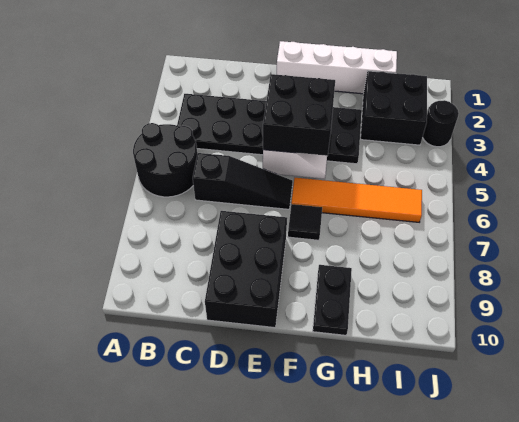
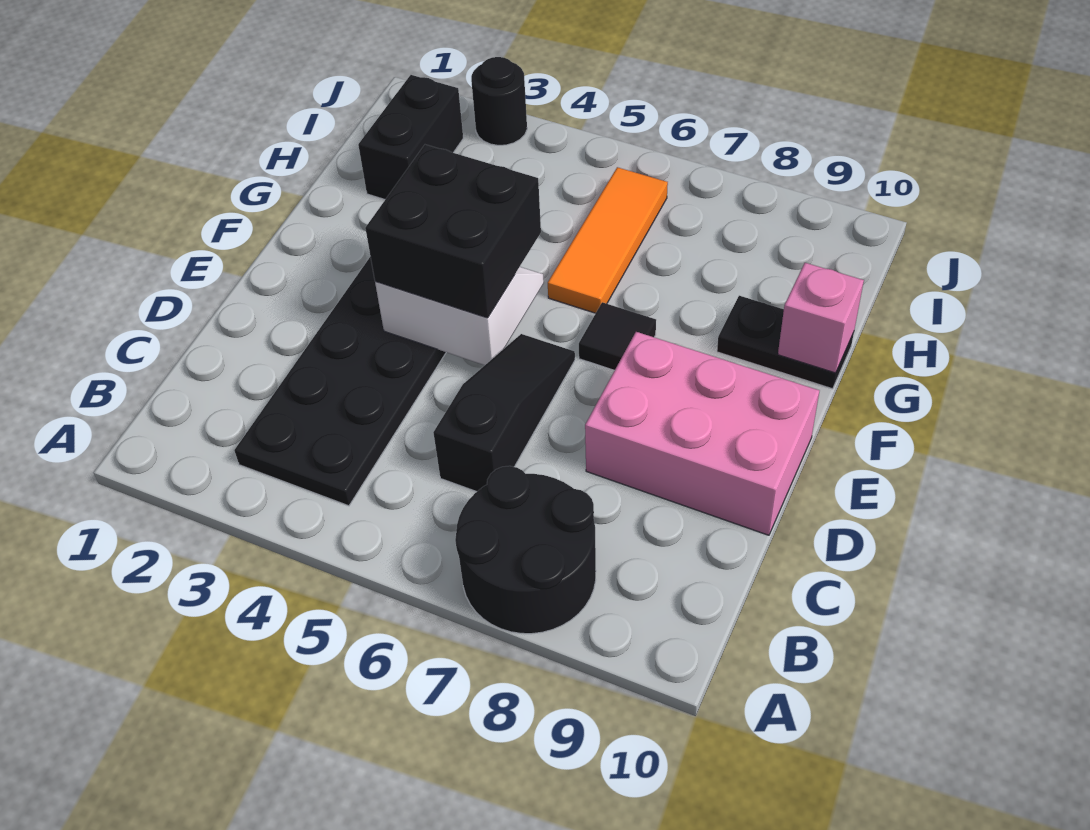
black round brick A5:B6 level 1 -> black round brick A7:B8 level 1
black brick D8:E10 level 1 -> pink brick D8:E10 level 1
white brick E1:H1 level 1 -> none
orange tile F6:I6 level 1 -> orange tile G6:I6 level 1
none -> pink brick G10 level 2
black brick H2:I3 level 1 -> black brick H2:I2 level 1

